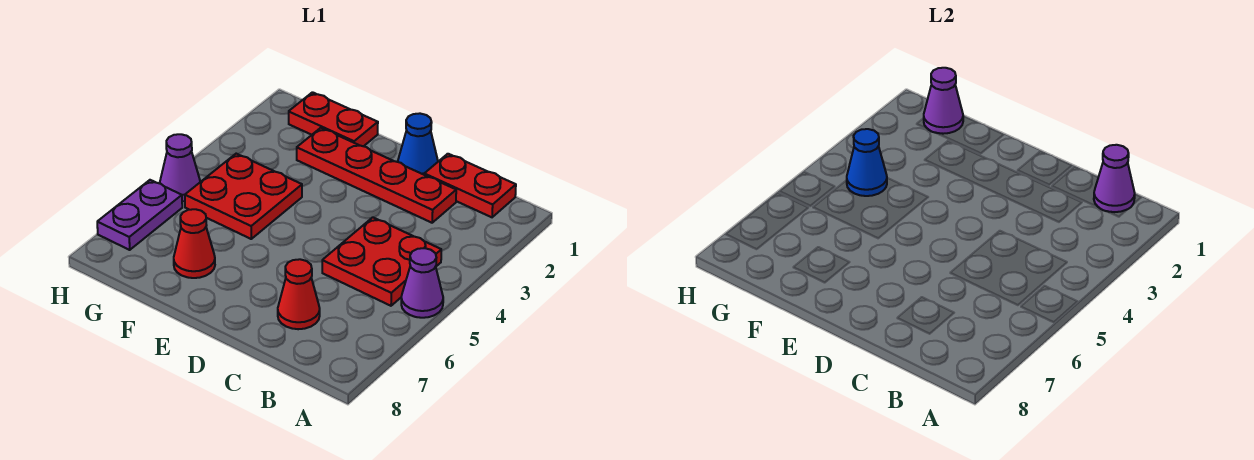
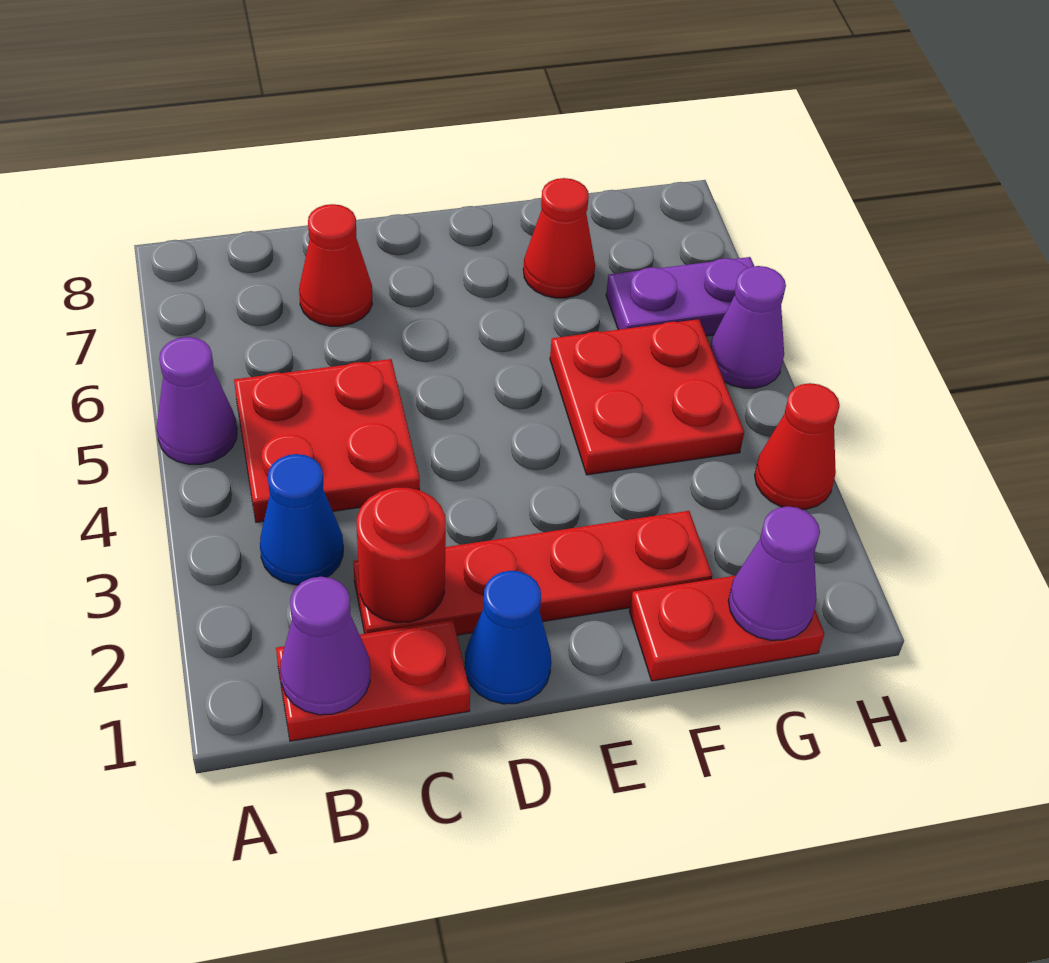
none -> red round brick C2 level 2
blue cone G4 level 2 -> blue cone B3 level 1
none -> red cone H3 level 1
purple plate H6:H7 level 1 -> purple plate G6:H6 level 1

